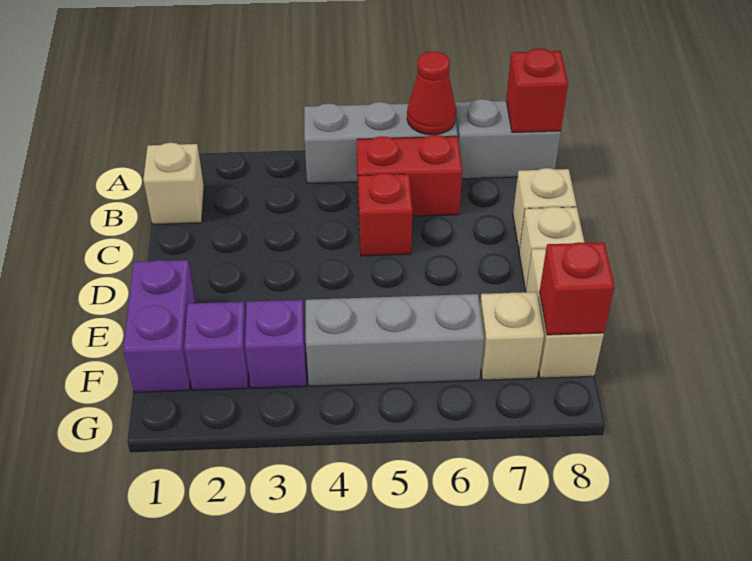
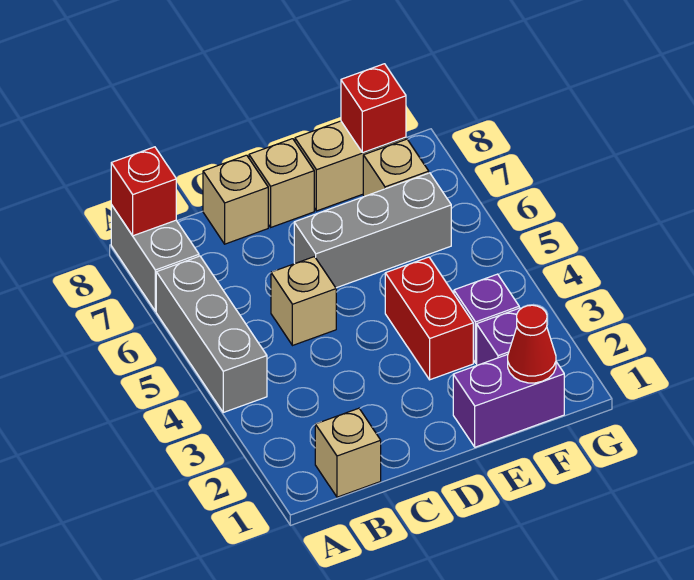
red cone A6 level 2 -> red cone F1 level 2
red brick B5:B6 level 1 -> red brick E3:E4 level 1
red brick C5 level 1 -> tan brick C5 level 1
grey brick F4:F6 level 1 -> grey brick D6:F6 level 1

